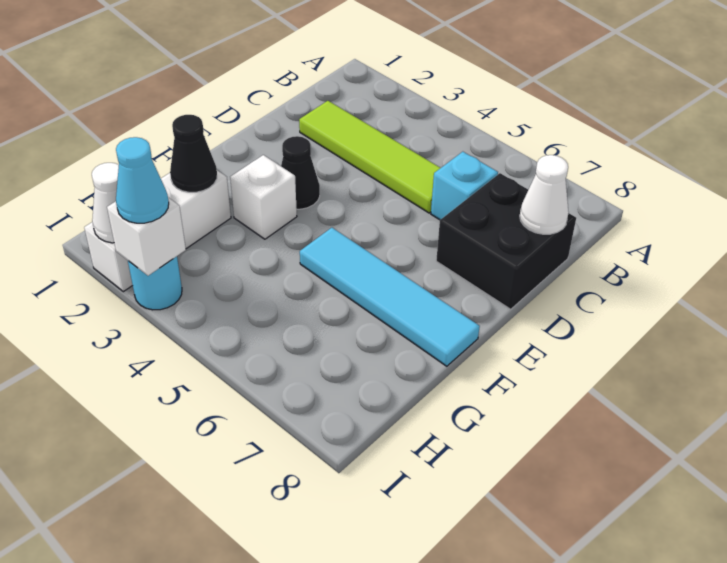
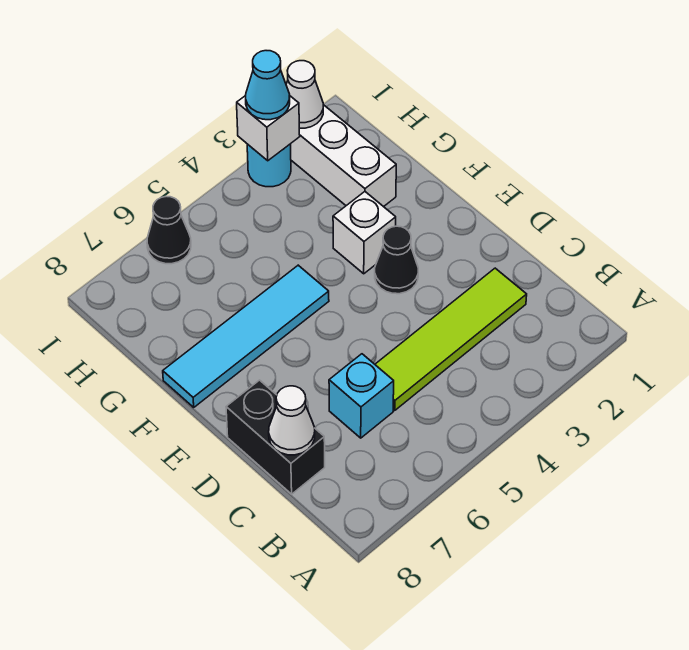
black brick C7:D8 level 1 -> black brick C8:D8 level 1
black cone G2 level 2 -> black cone I6 level 1

